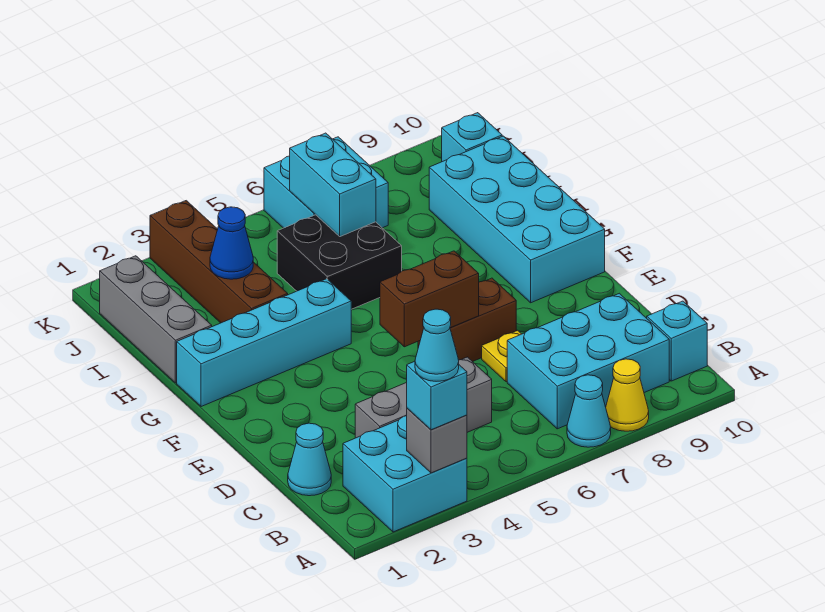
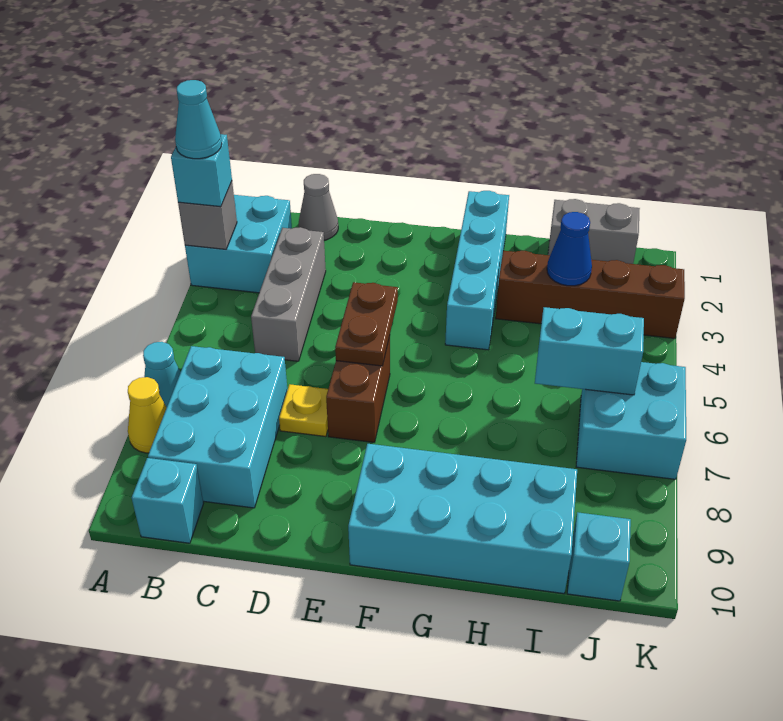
cyan cone C1 level 1 -> grey cone C1 level 1
brown brick E5:E6 level 2 -> brown plate E5:E6 level 2
grey brick H1:J1 level 1 -> grey brick I1:J1 level 1
black brick H5:I6 level 1 -> none

